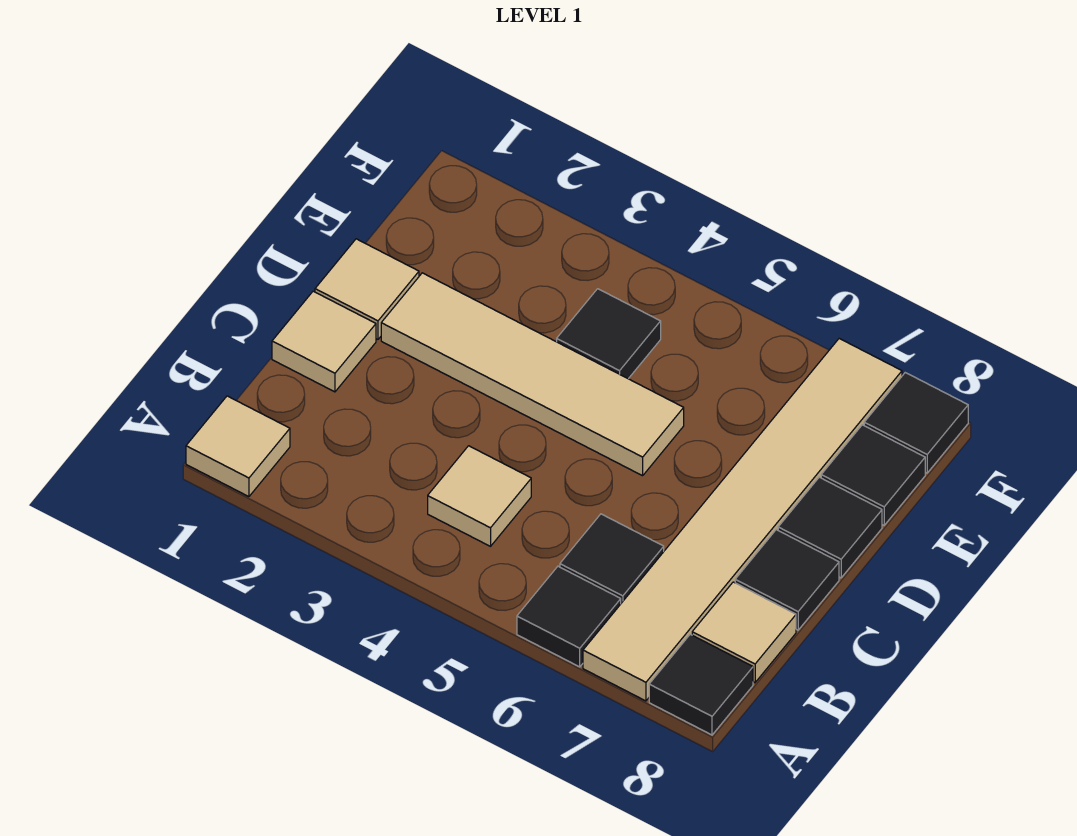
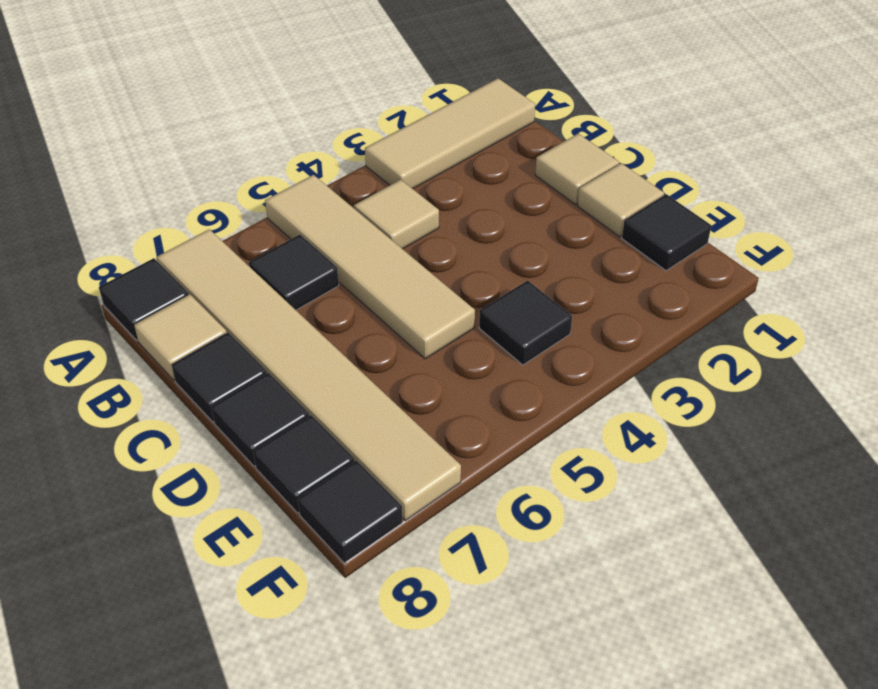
tan tile A1 level 1 -> tan tile A1:A3 level 1
black tile A6 level 1 -> black tile E1 level 1
tan tile D2:D5 level 1 -> tan tile A5:D5 level 1

